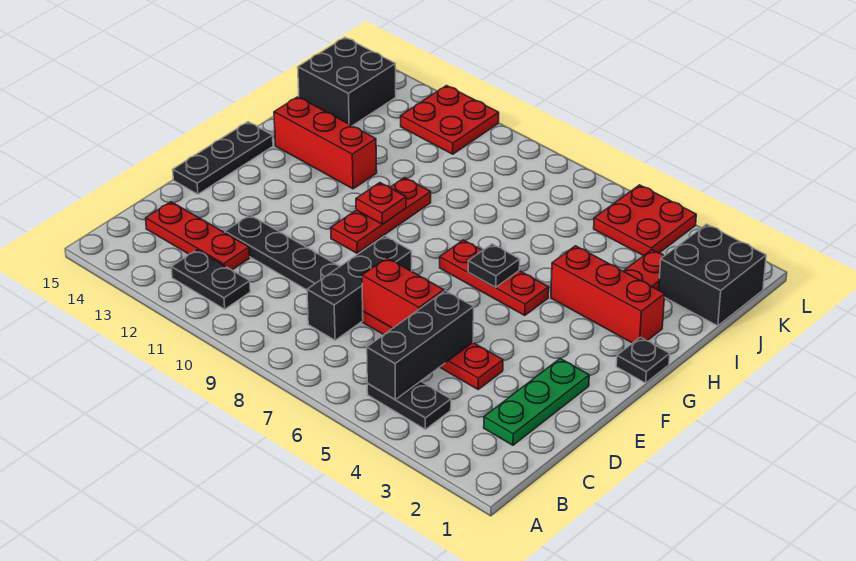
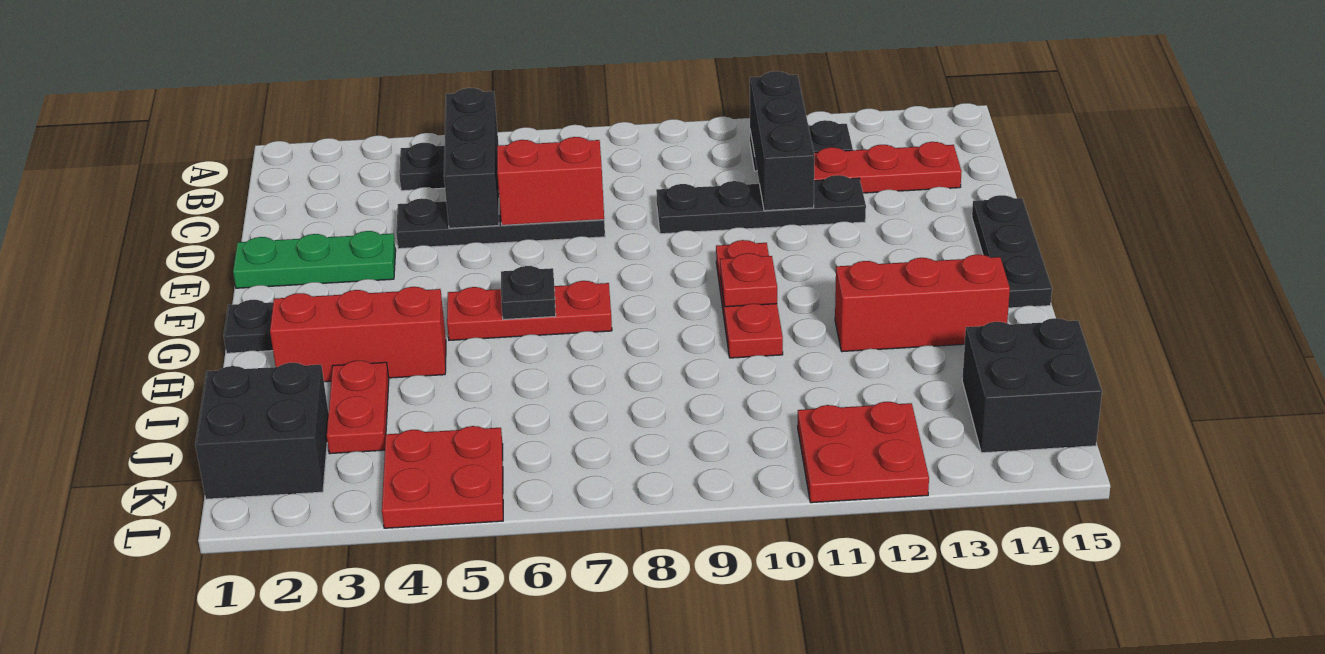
green plate C2:E2 level 1 -> green plate E1:E3 level 1
black brick C8:E8 level 1 -> black brick B11:D11 level 2
red plate D4:D7 level 1 -> black plate D4:D7 level 1

